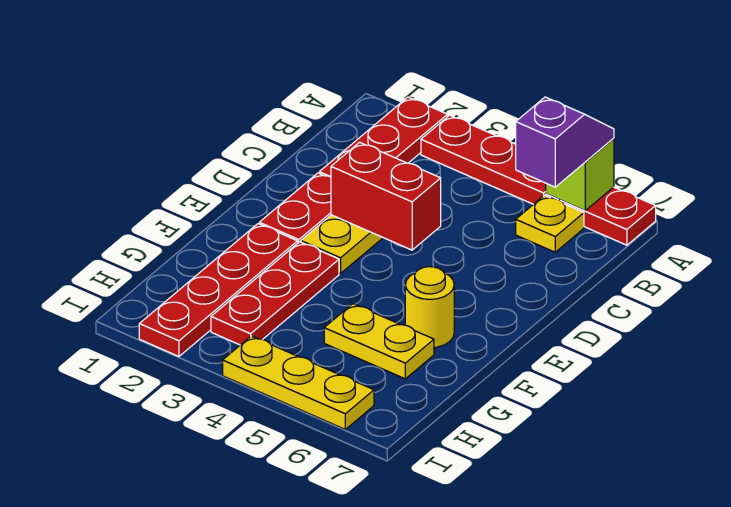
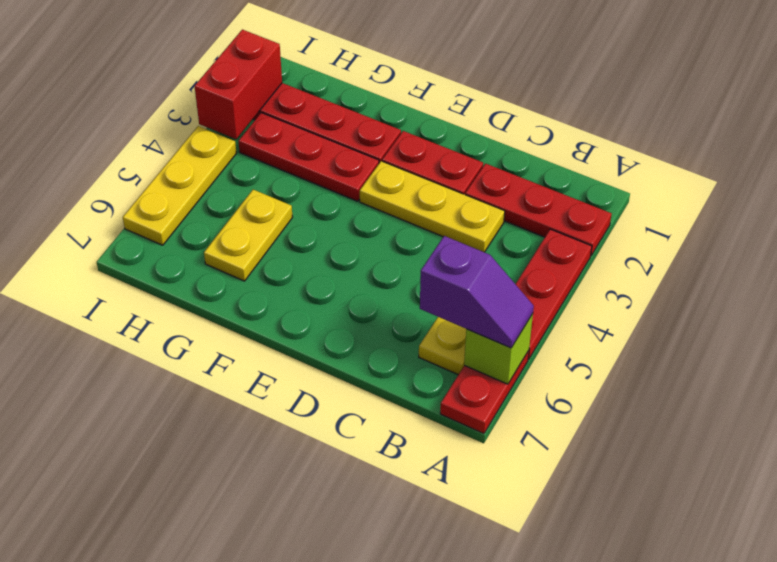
red brick D3:D4 level 2 -> red brick I2:I3 level 2
yellow round brick F6 level 1 -> none

